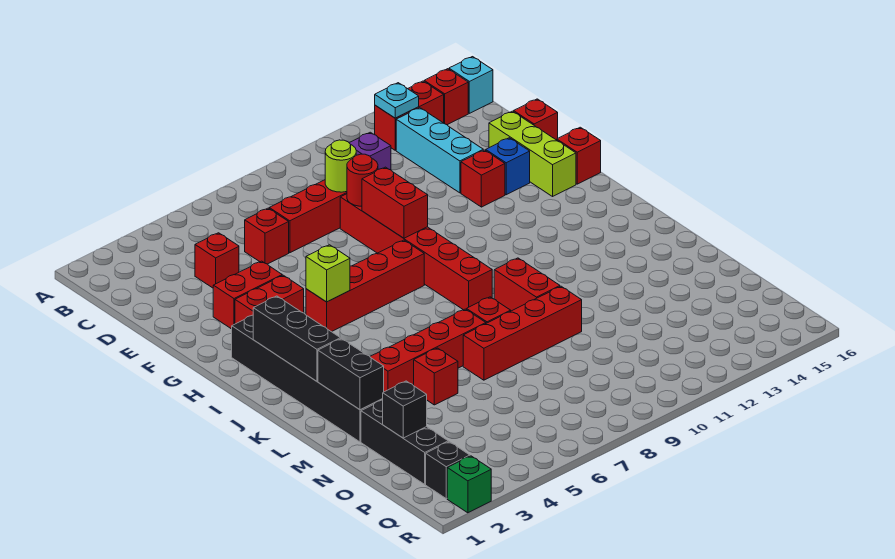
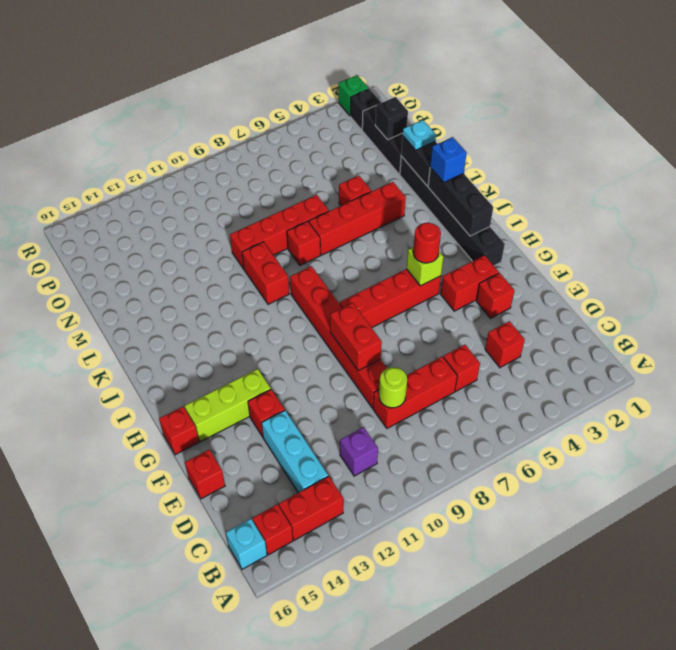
cyan plate B13 level 2 -> cyan plate M2 level 3
red round brick E9 level 2 -> red round brick H5 level 3
lime brick E15:G15 level 1 -> lime brick G13:G15 level 1
red brick F3:F4 level 1 -> red brick F3 level 1
blue brick F14 level 1 -> blue brick K2 level 3

